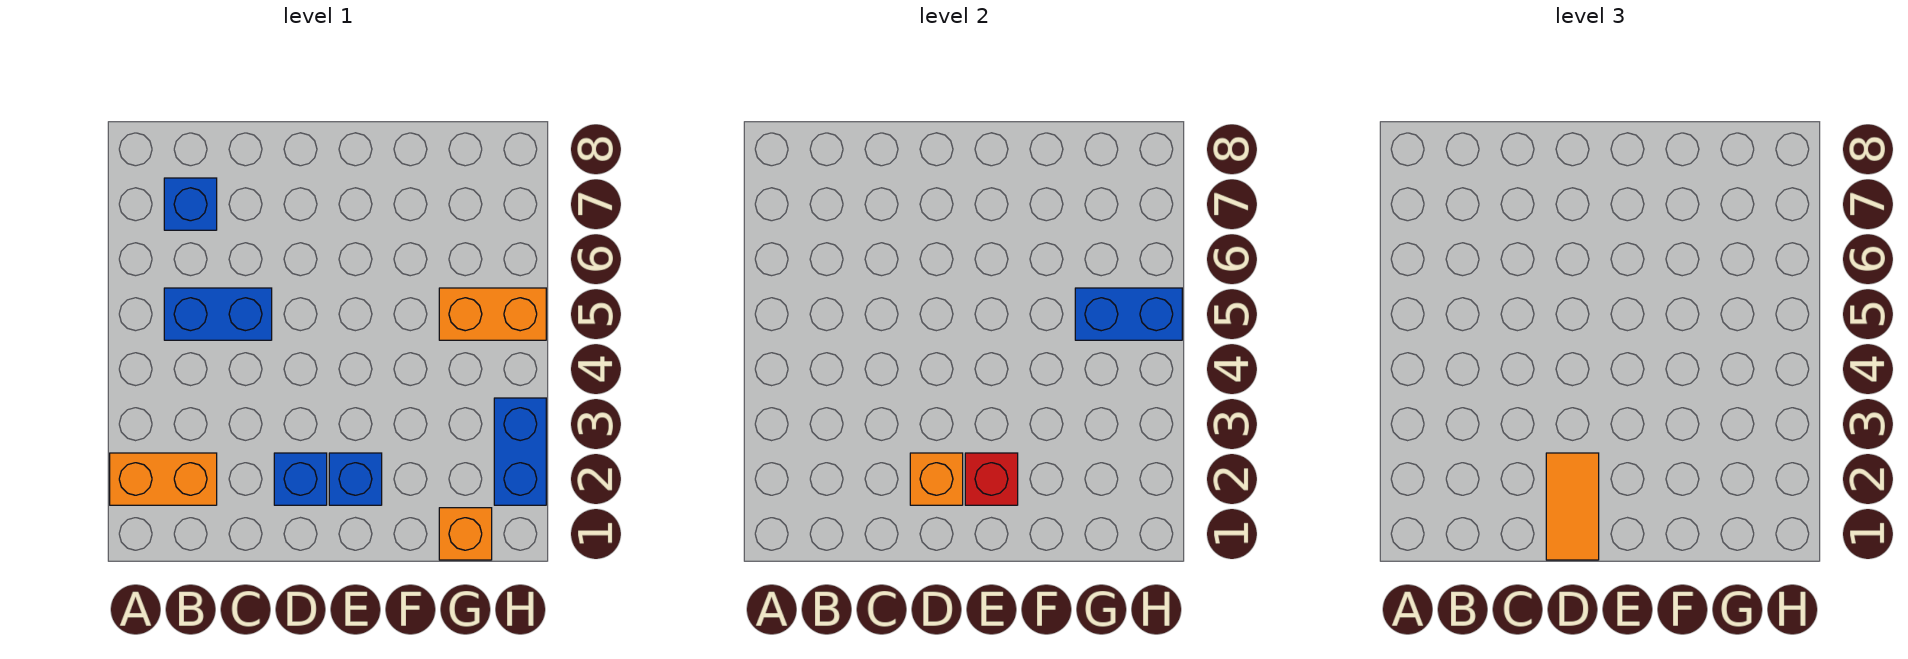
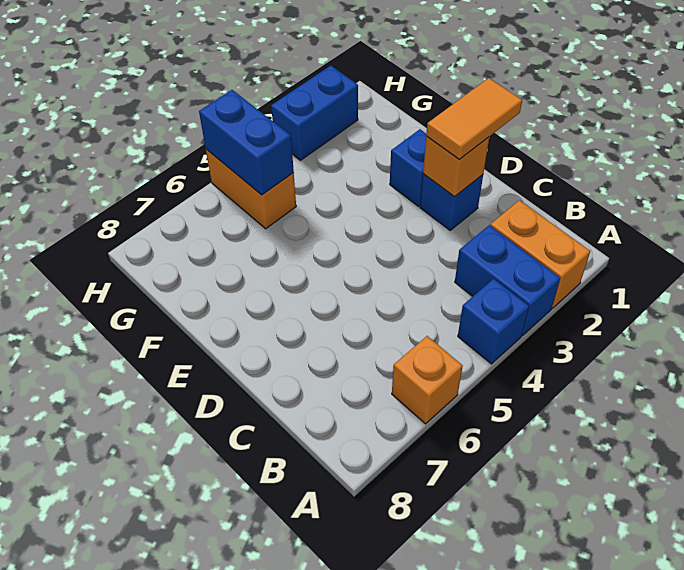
blue brick B5:C5 level 1 -> blue brick A3:B3 level 1
blue brick B7 level 1 -> blue brick A4 level 1
red brick E2 level 2 -> none
orange brick G1 level 1 -> orange brick A6 level 1

